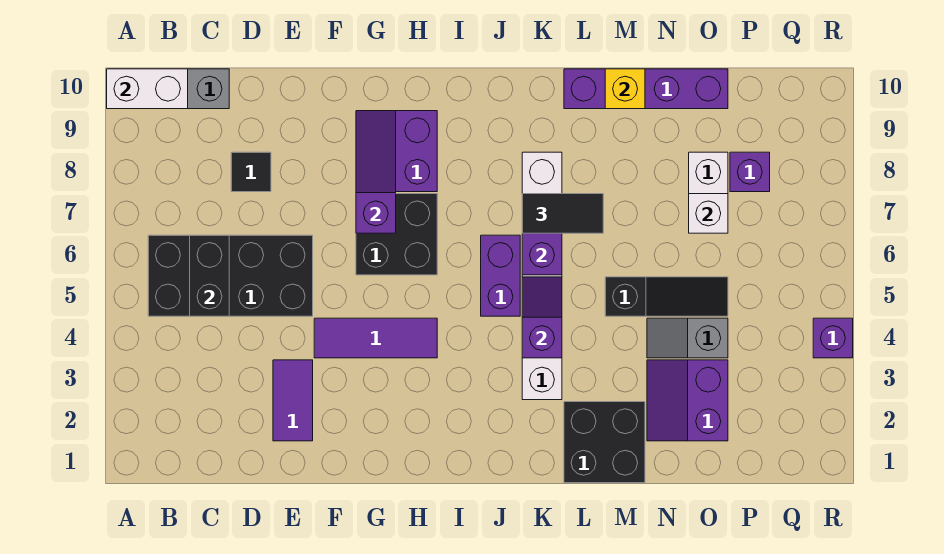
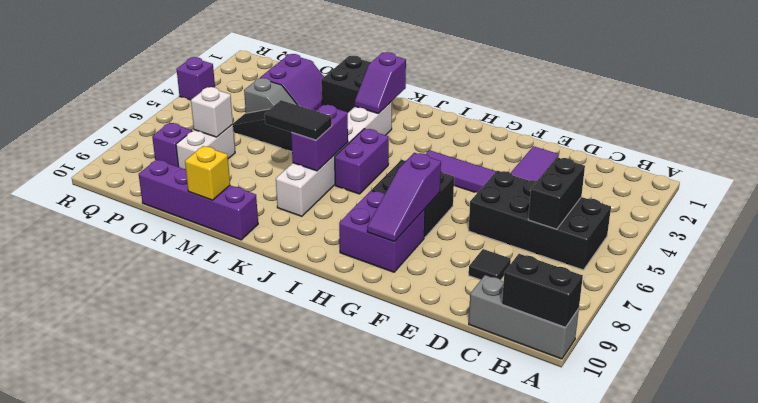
white brick A10:B10 level 2 -> black brick A10:B10 level 2
purple slope K4:K5 level 2 top 4 -> purple slope K2:K3 level 2 top 2

